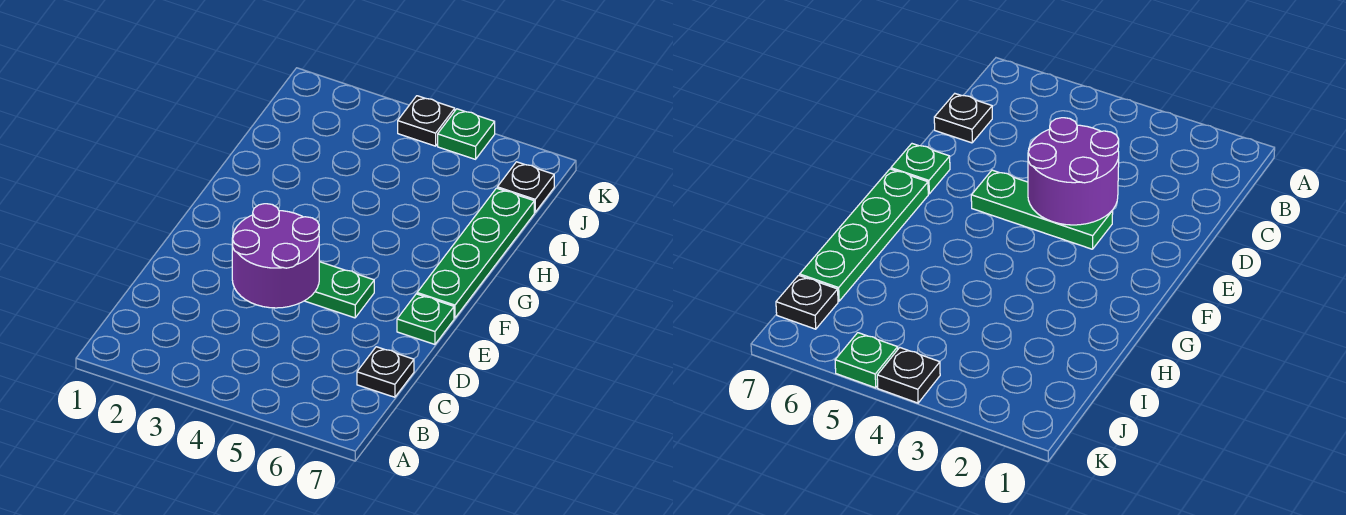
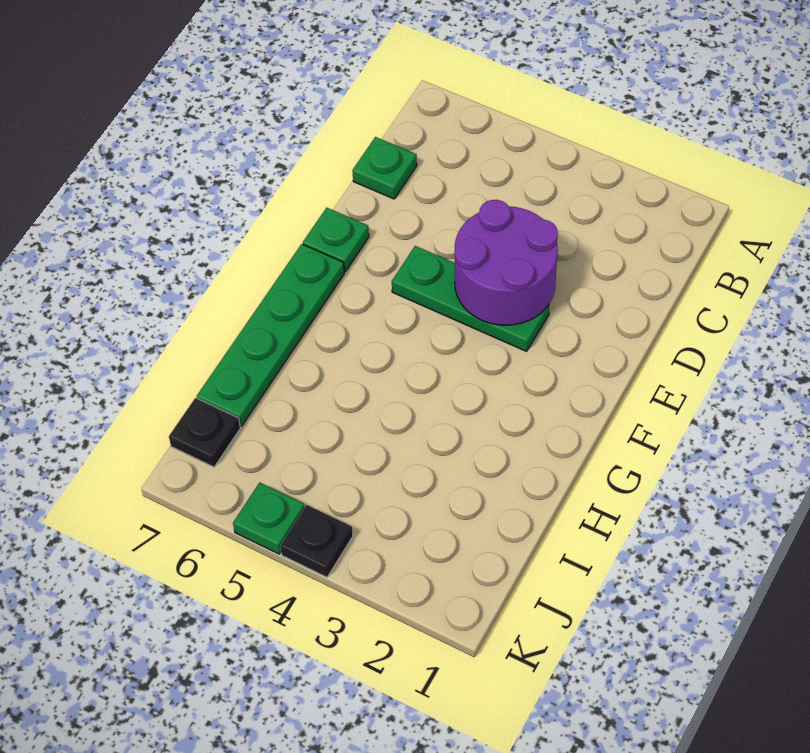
black plate C7 level 1 -> green plate C7 level 1

